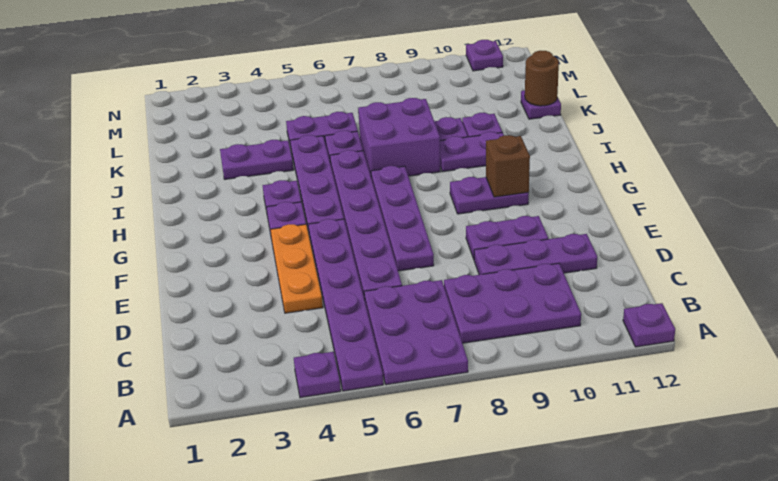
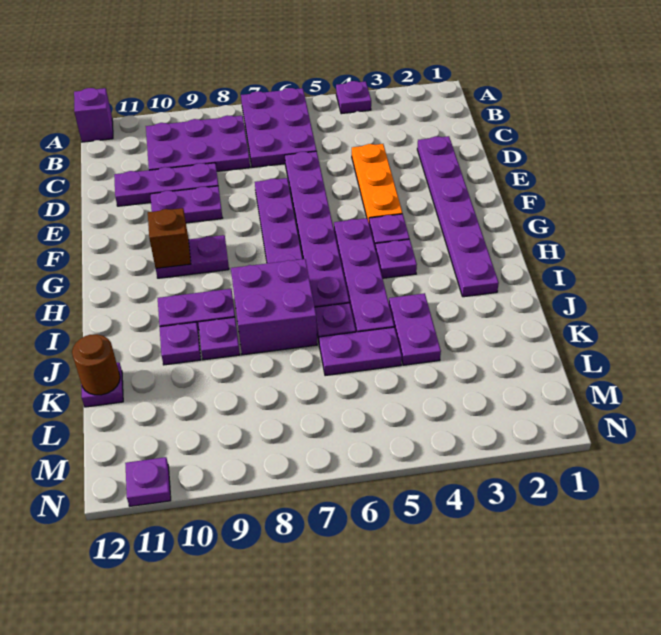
purple plate A5:F5 level 1 -> purple plate D2:I2 level 1
purple plate A12 level 1 -> purple brick A12 level 1
purple plate J3:J4 level 1 -> purple plate J4:K4 level 1

